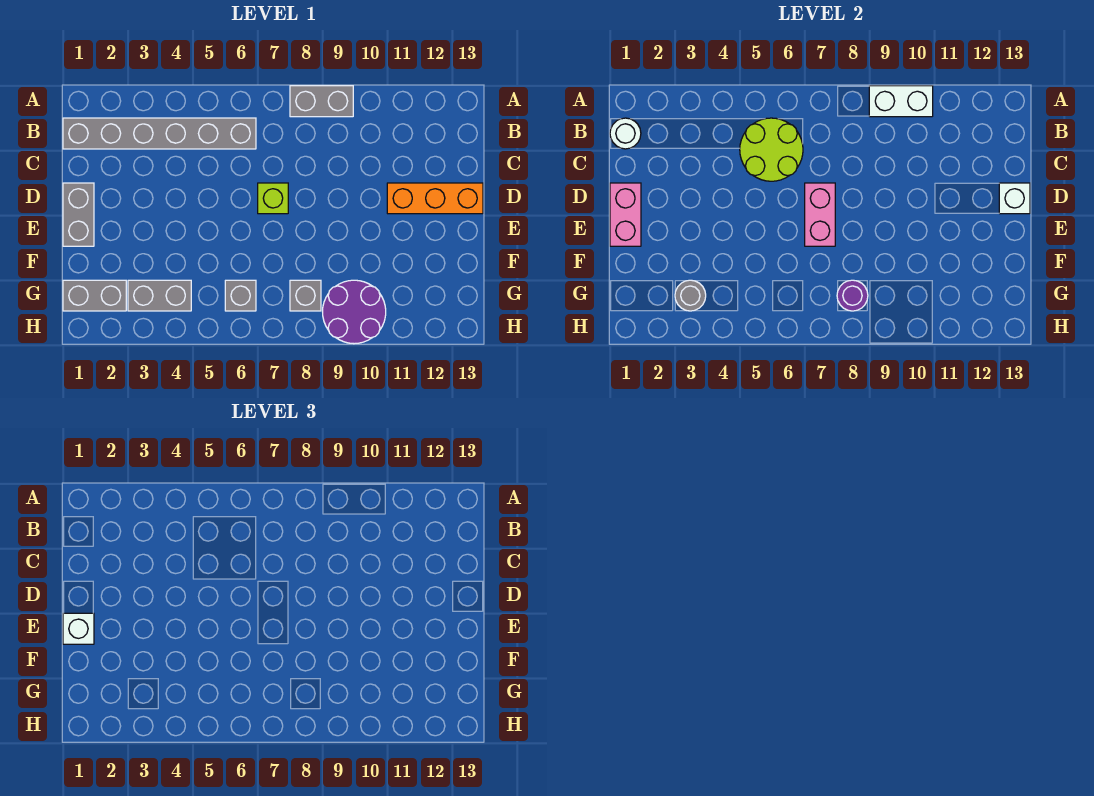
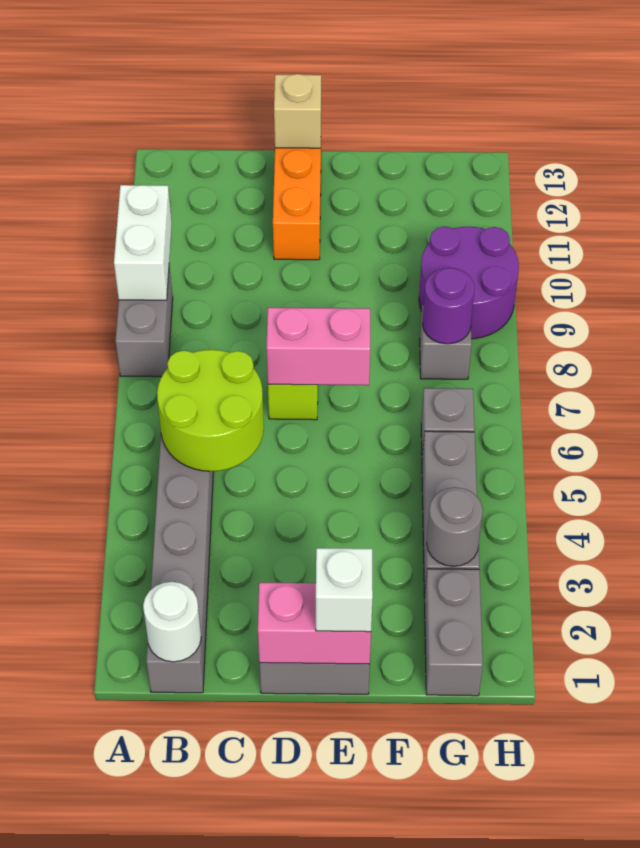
white brick D13 level 2 -> tan brick D13 level 2
grey brick G3:G4 level 1 -> grey brick G3:G5 level 1

